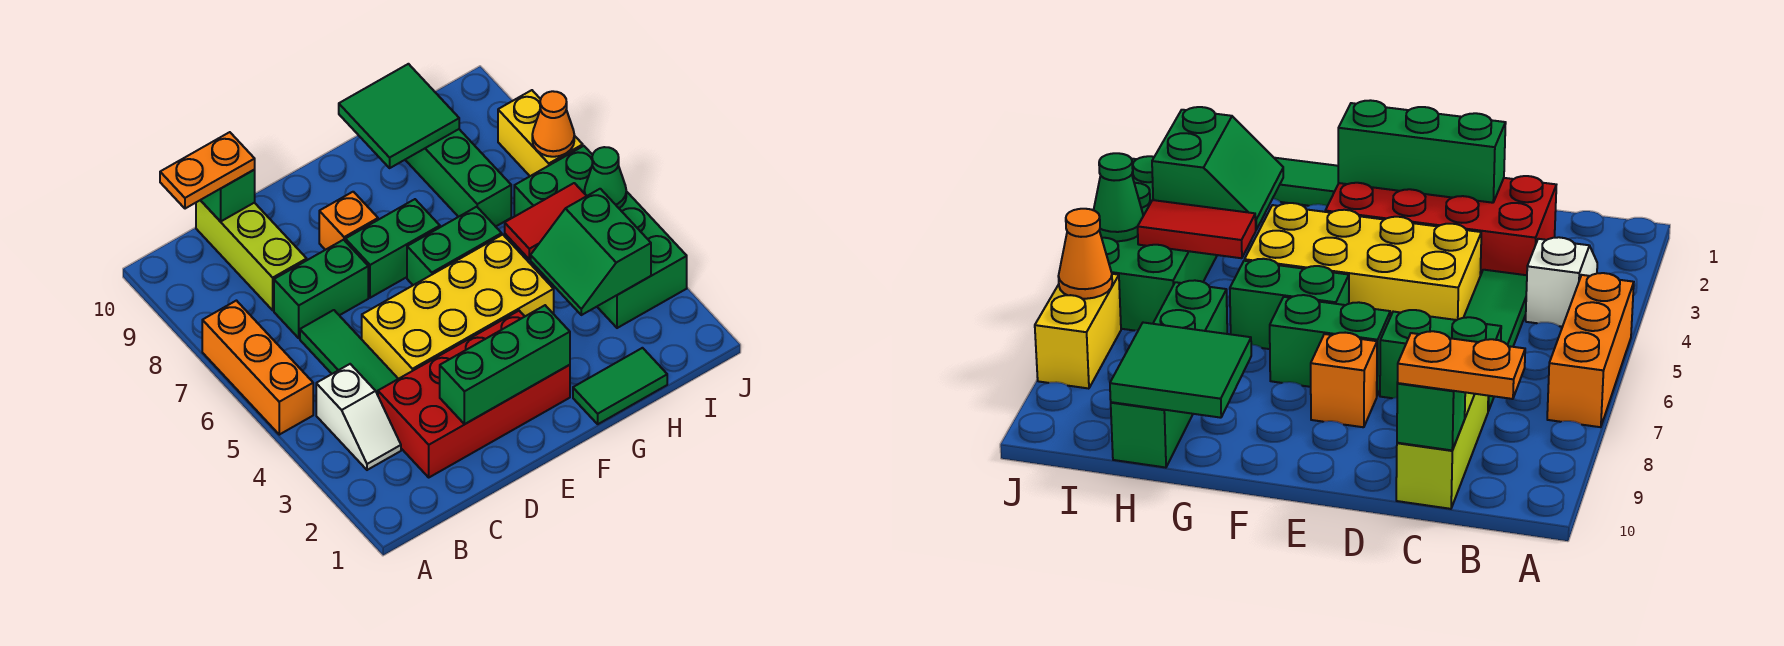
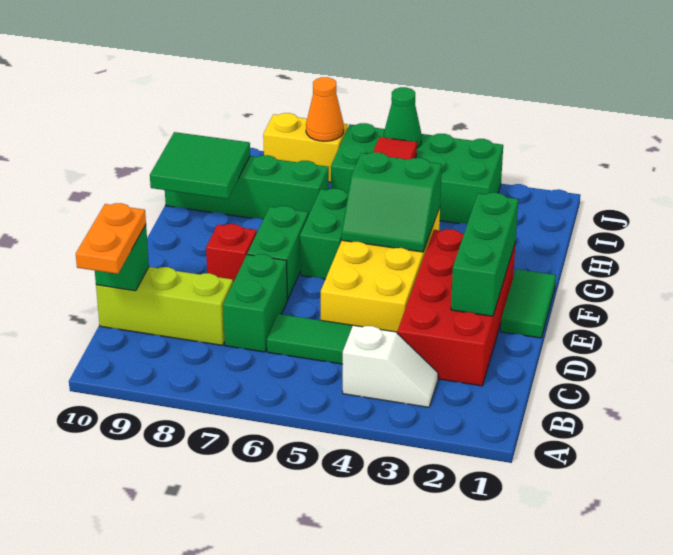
orange brick A5:A7 level 1 -> none
orange brick E8 level 1 -> red brick E8 level 1
green tile G1:H1 level 1 -> green tile E1:F1 level 1
green slope H3:I4 level 2 top I -> green slope F4:G5 level 2 top G

